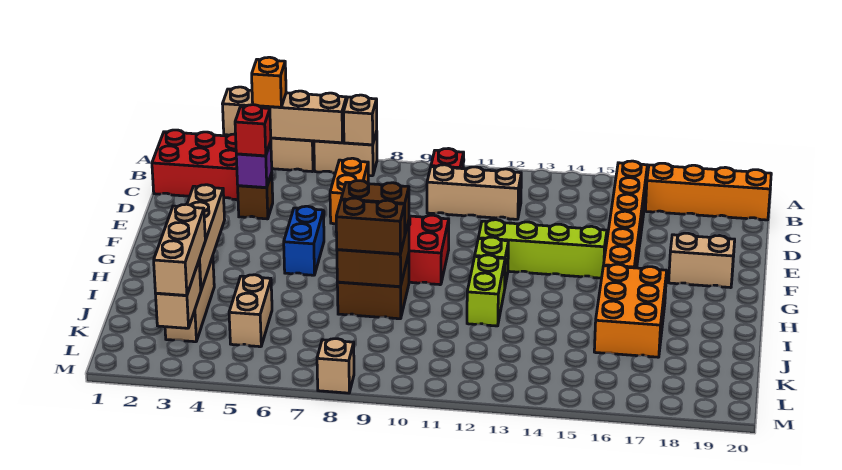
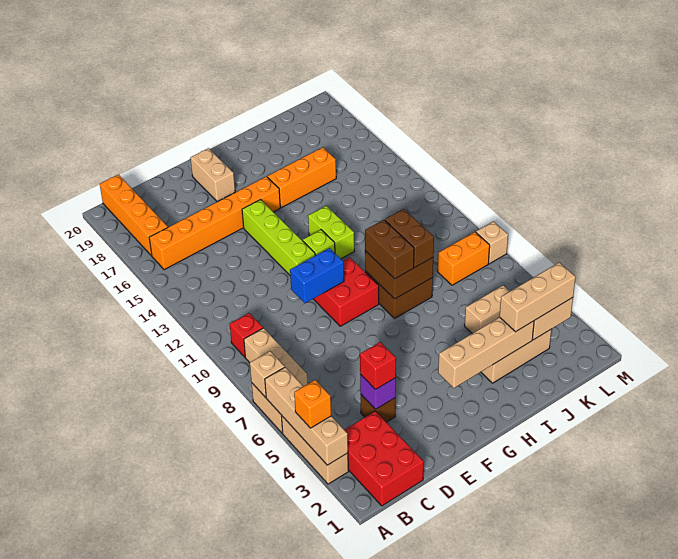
orange brick C7:D7 level 1 -> orange brick K8:L8 level 1
tan brick C10:C12 level 1 -> tan brick B7:B9 level 1
blue brick F6:G6 level 1 -> blue brick E10:F10 level 2
lime brick H12:I12 level 1 -> lime brick H12:H13 level 1
orange brick H16:J17 level 1 -> orange brick H16:J16 level 1

